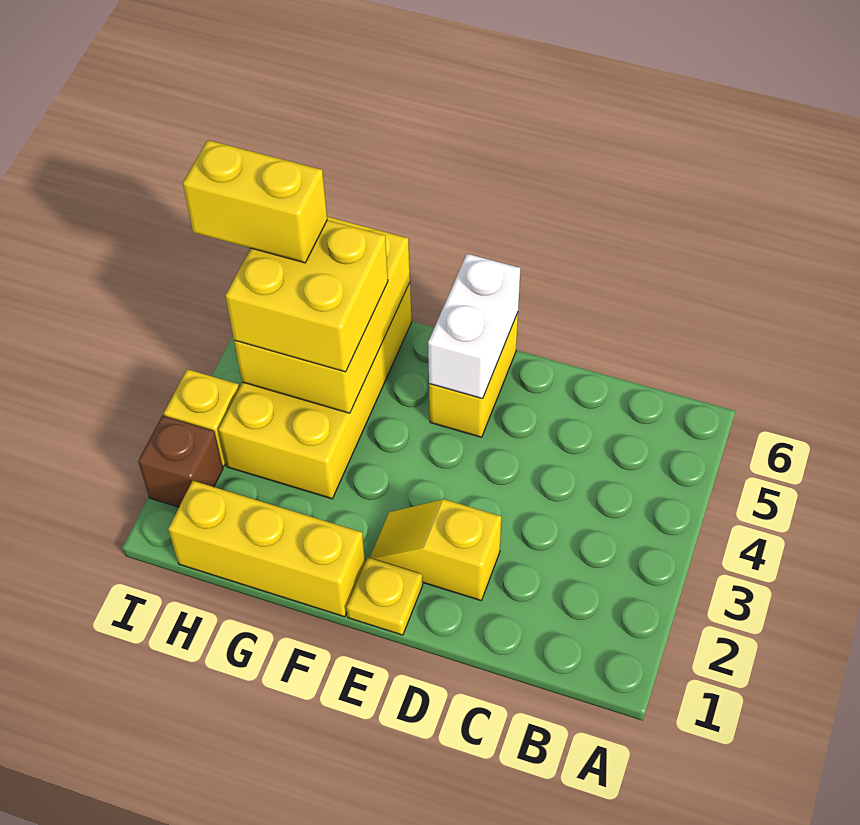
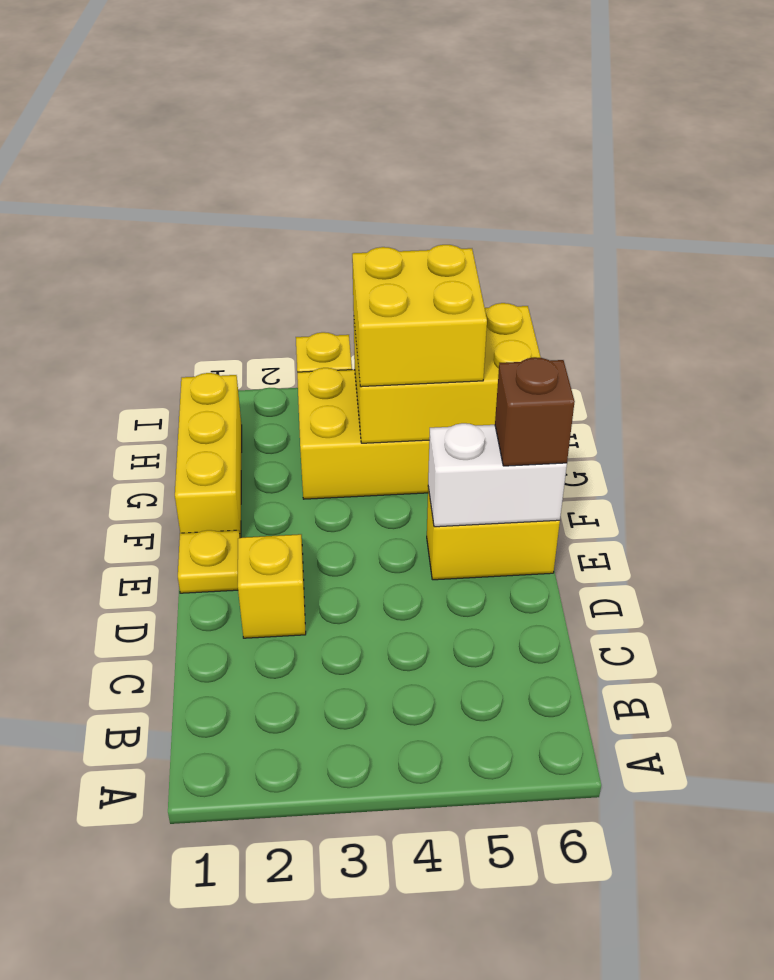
yellow brick H5:I5 level 4 -> none
brown brick I2 level 1 -> brown brick E6 level 3

